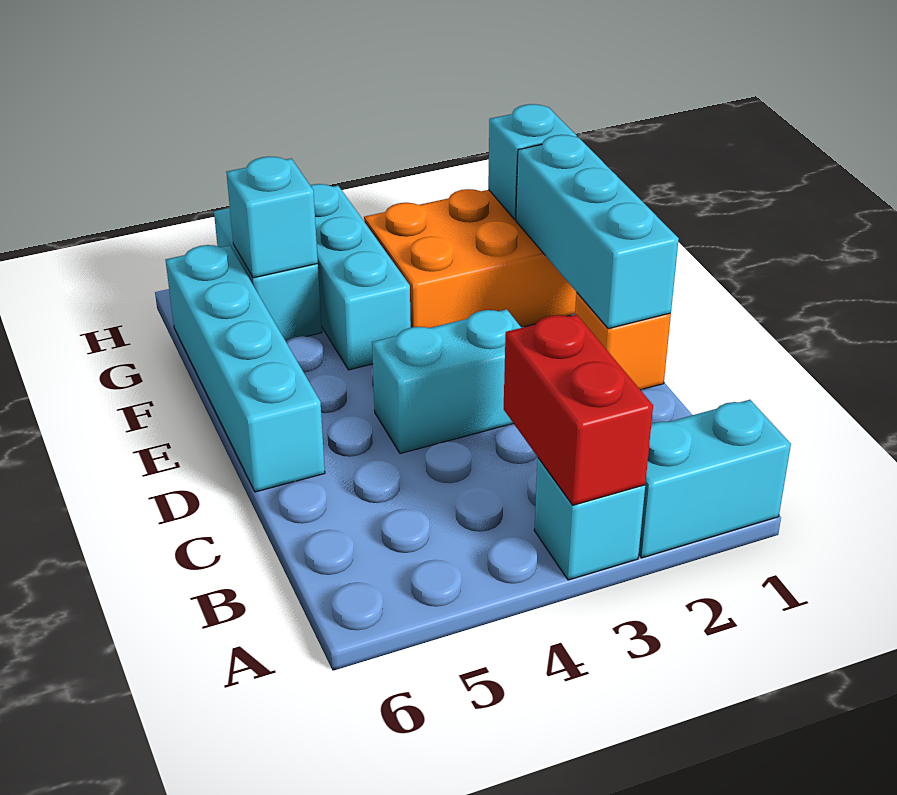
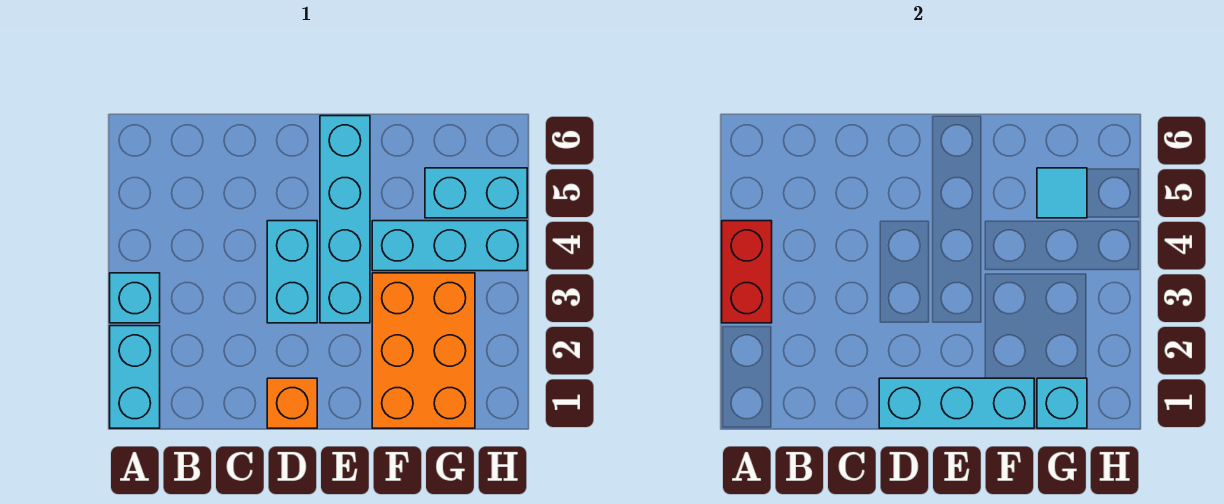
red brick A3:B3 level 2 -> red brick A3:A4 level 2
cyan brick D6:G6 level 1 -> cyan brick E3:E6 level 1
cyan brick G5 level 2 -> cyan tile G5 level 2

